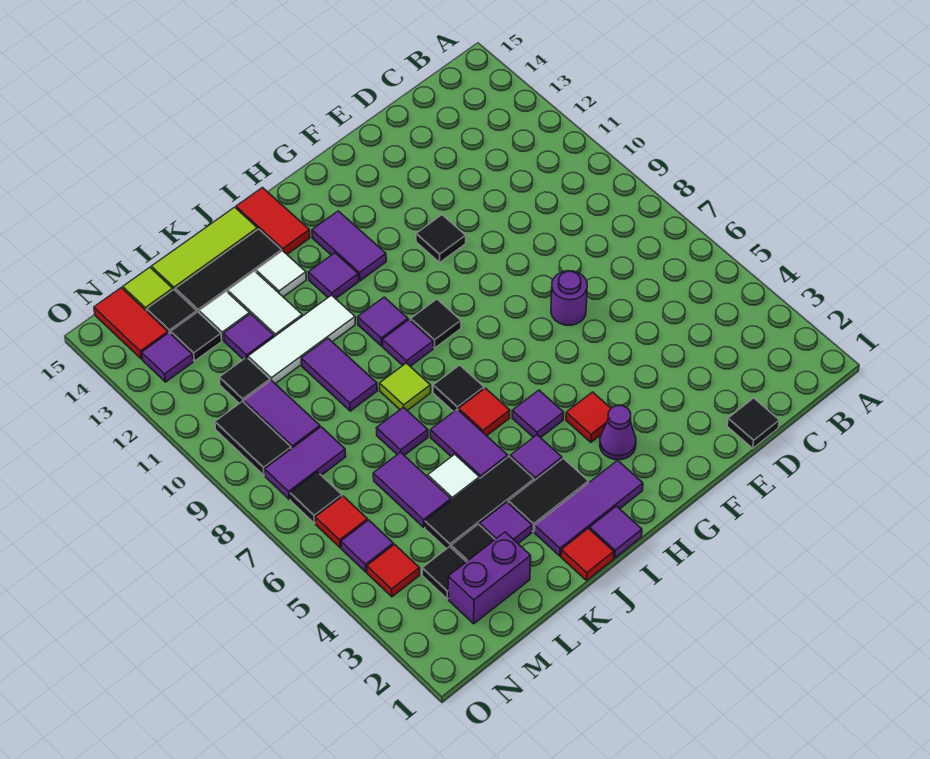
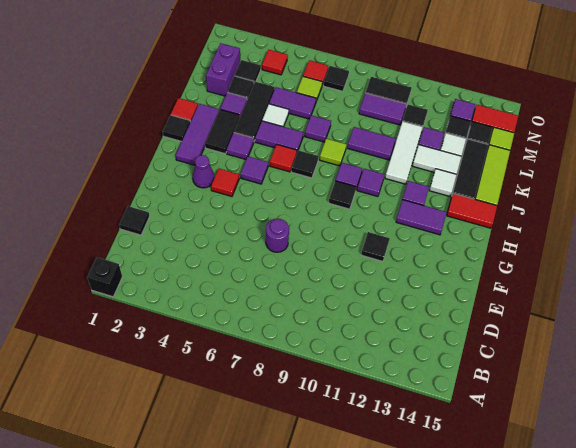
none -> black brick A1 level 1
purple tile I1 level 1 -> black tile I1 level 1
none -> lime tile M6 level 1
purple tile M8:N8 level 1 -> none
purple tile N5 level 1 -> none

